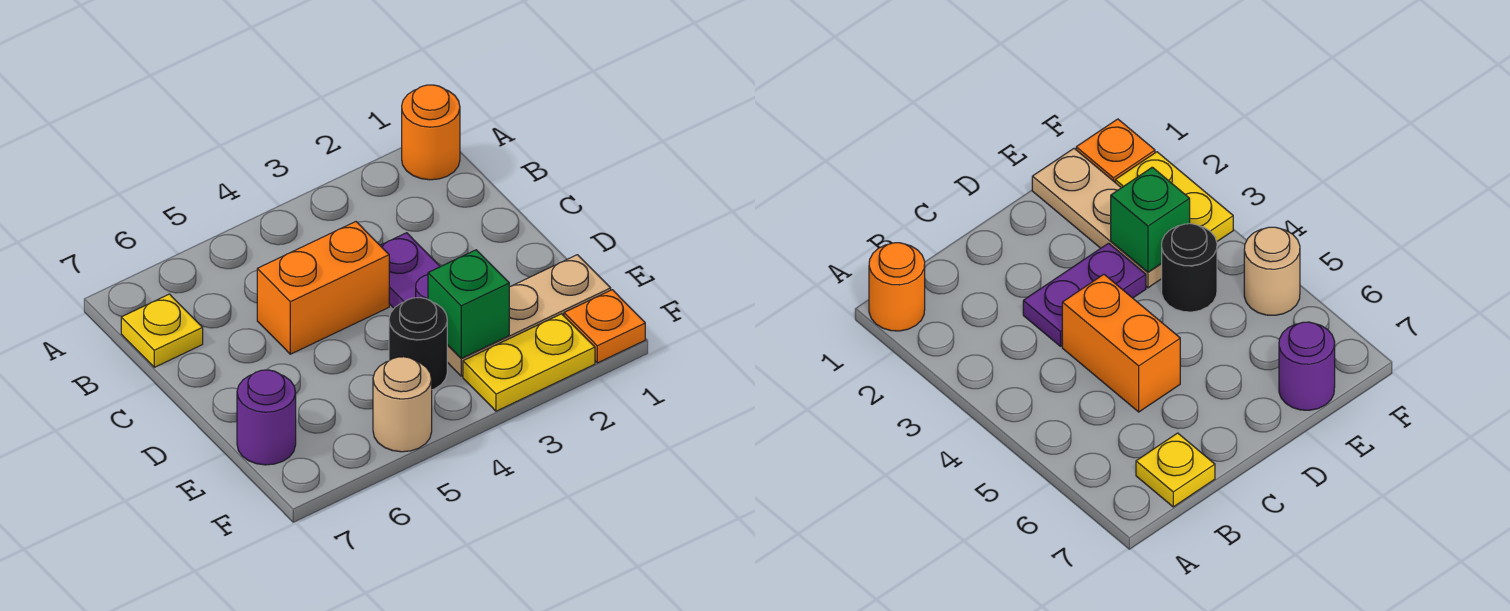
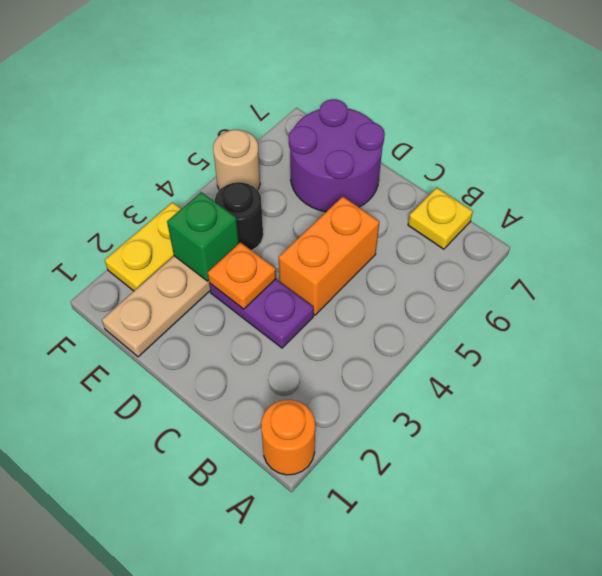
purple round brick E7 level 1 -> purple round brick D6:E7 level 1
orange plate F1 level 1 -> orange plate D3 level 2

